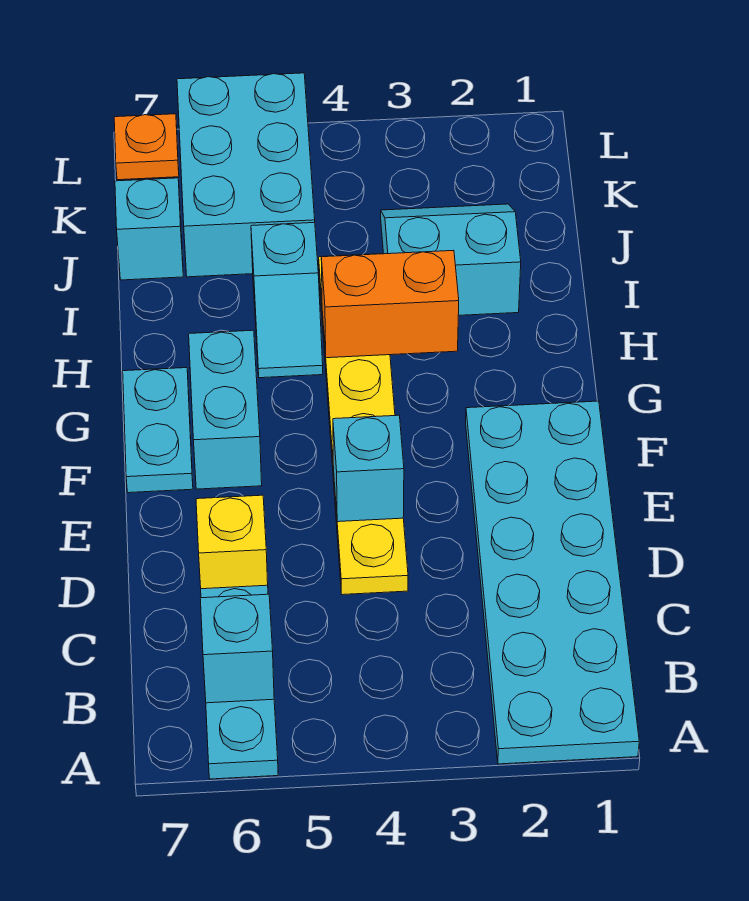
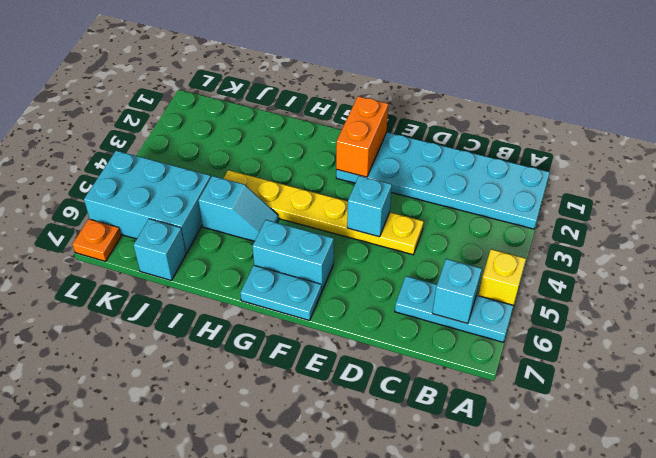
yellow brick D6 level 1 -> yellow brick A5 level 1
orange brick H3:H4 level 2 -> orange brick F1:F2 level 2
cyan slope I2:J3 level 1 top I -> none

